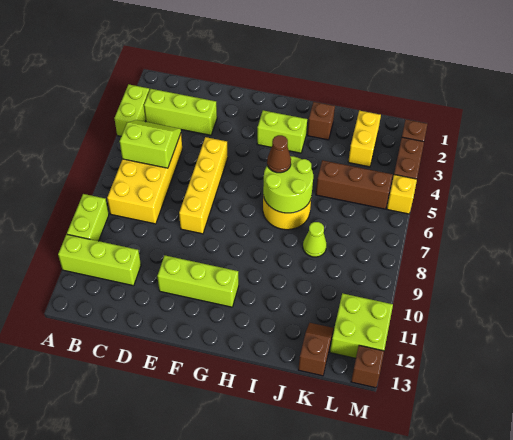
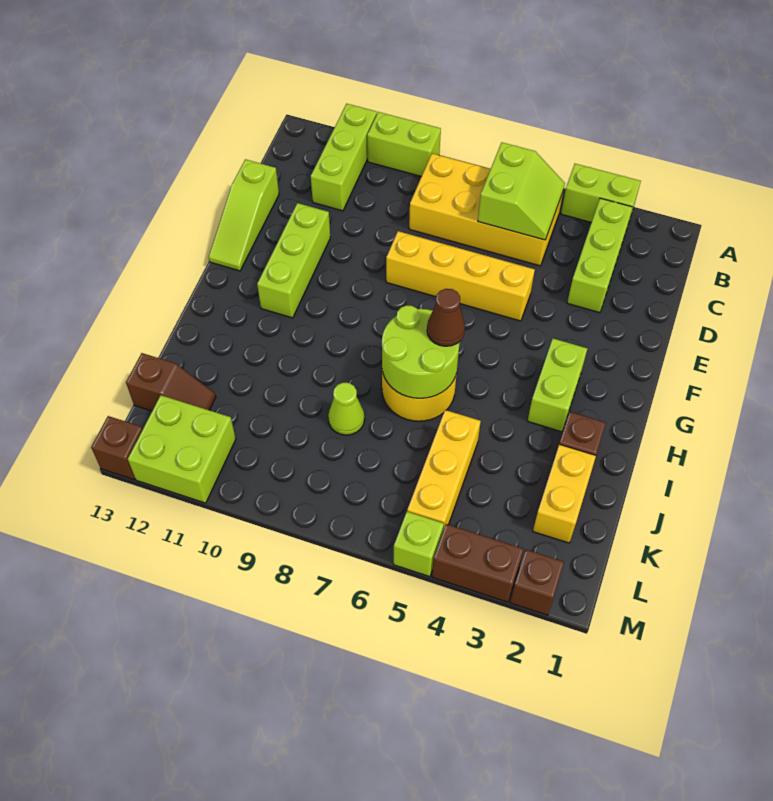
none -> lime slope D13:F13 level 1 top D
brown brick J5:L5 level 1 -> yellow brick J5:L5 level 1
yellow brick K2:K3 level 1 -> yellow brick J2:K2 level 1
yellow brick M5 level 1 -> lime brick M5 level 1

